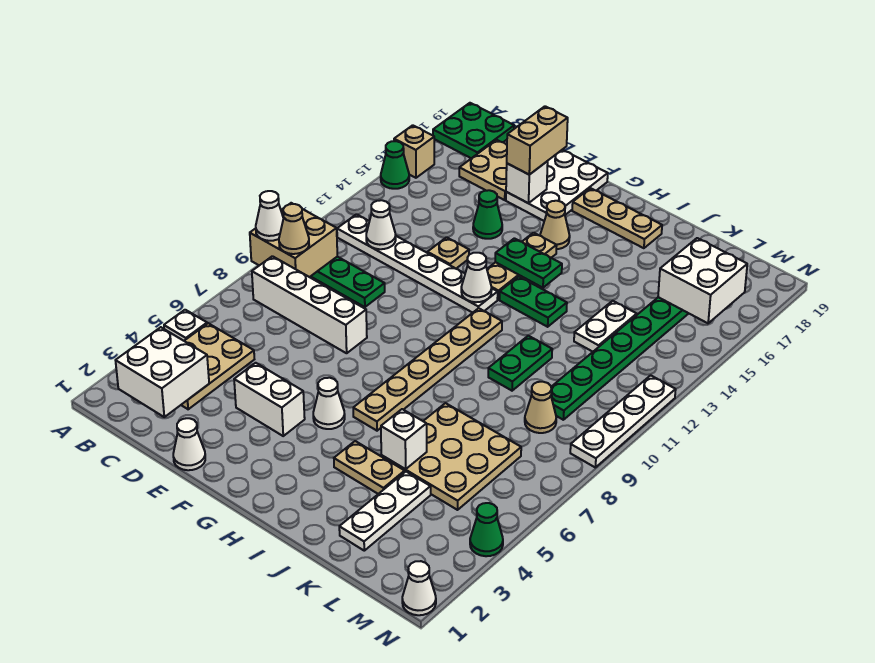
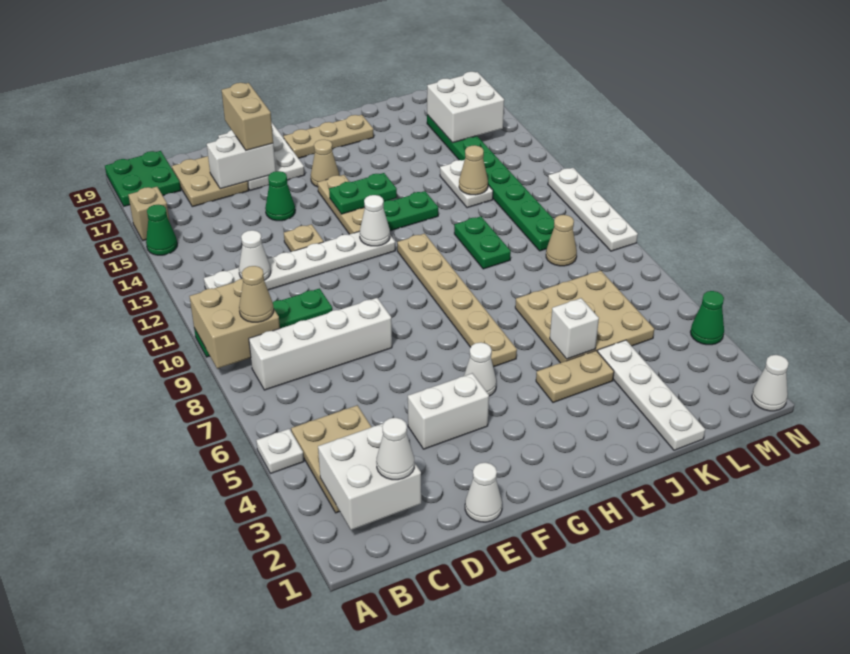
white cone A9 level 3 -> white cone C2 level 3
white brick E17 level 2 -> white brick D17:E17 level 2
white plate K2:K4 level 1 -> white plate K1:K4 level 1
none -> tan cone K13 level 2

